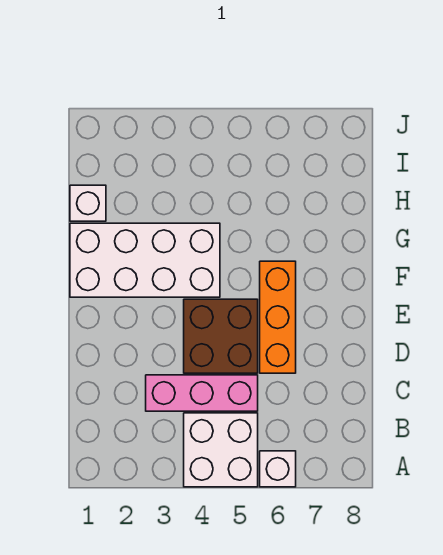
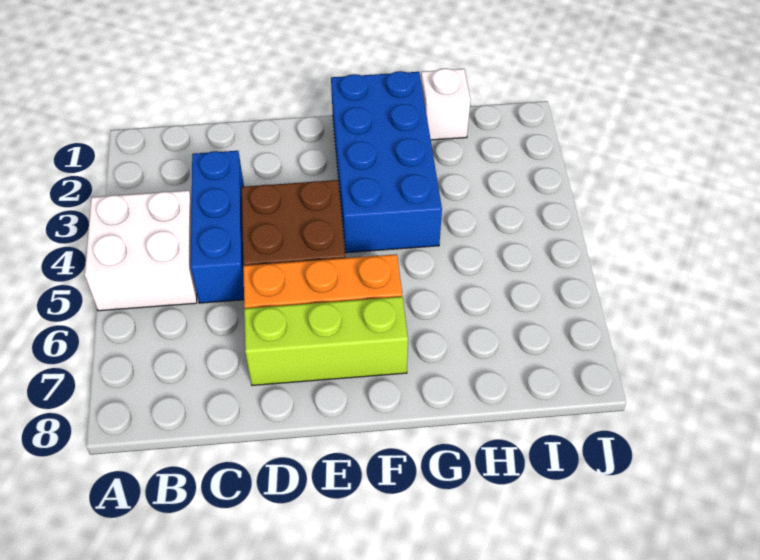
white brick A6 level 1 -> none
pink brick C3:C5 level 1 -> blue brick C3:C5 level 1
none -> lime brick D7:F7 level 1
white brick F1:G4 level 1 -> blue brick F1:G4 level 1

